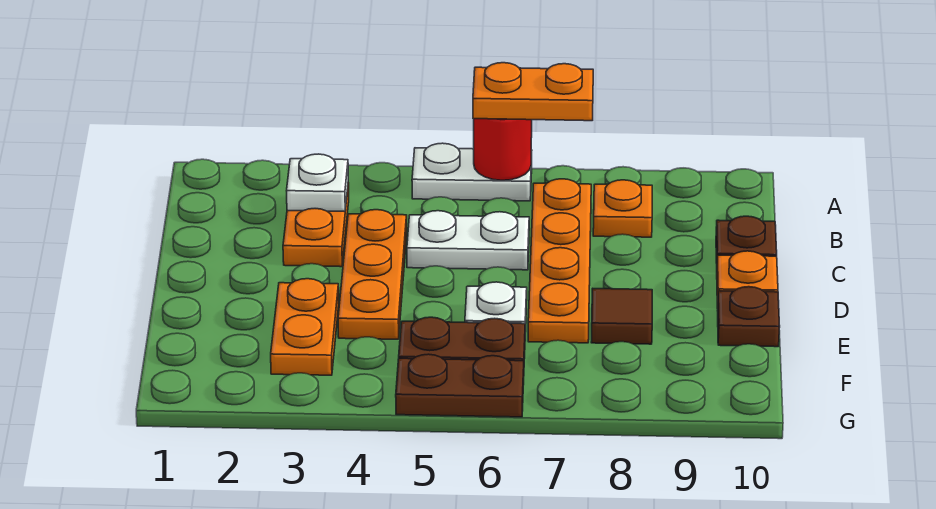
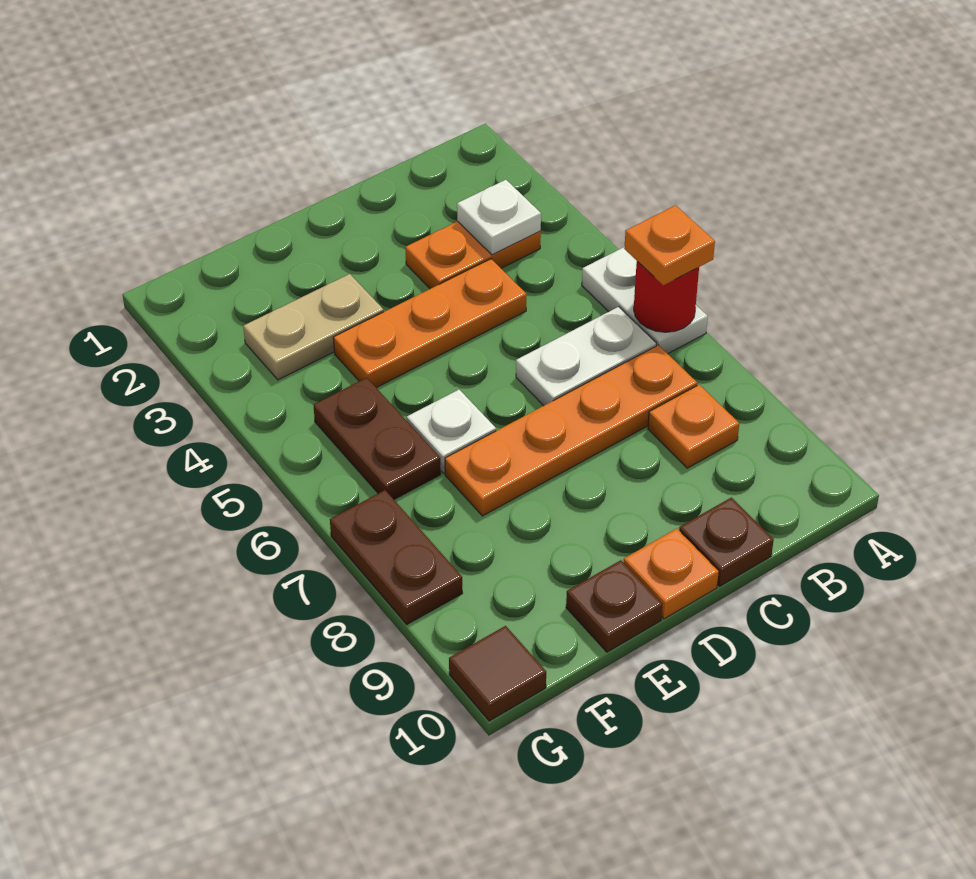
orange plate A6:A7 level 3 -> orange plate A6 level 3
white plate C5:C6 level 1 -> white plate B6:C6 level 1
orange plate E3:F3 level 1 -> tan plate E3:F3 level 1
brown tile E8 level 1 -> brown tile G10 level 1
brown plate G5:G6 level 1 -> brown plate G7:G8 level 1

